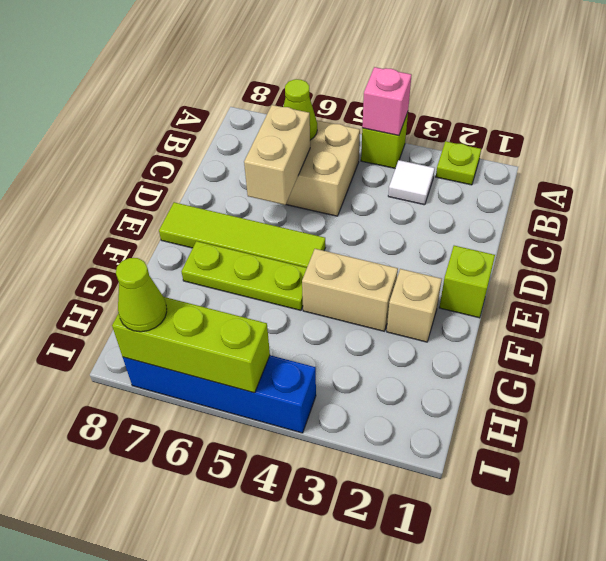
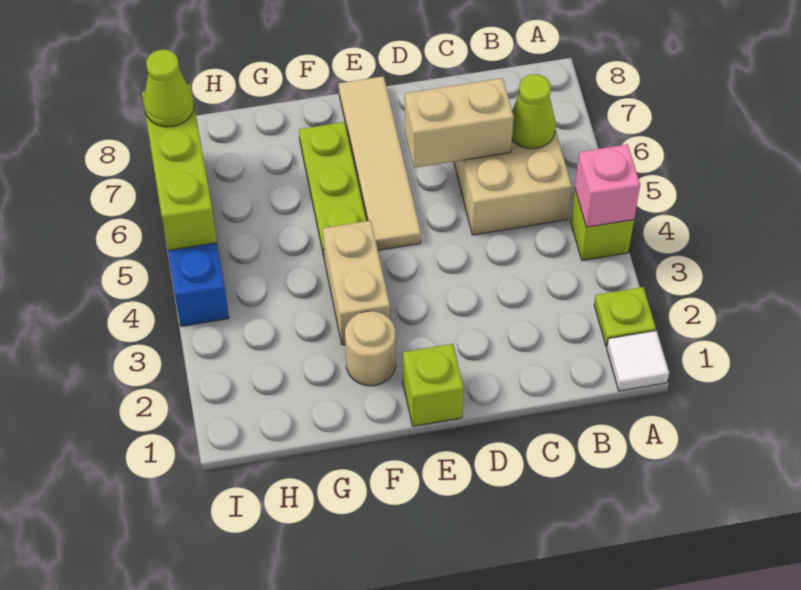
white tile B3 level 1 -> white tile A1 level 1
lime tile E5:E8 level 1 -> tan tile E5:E8 level 1
tan brick F2 level 1 -> tan round brick F2 level 1

